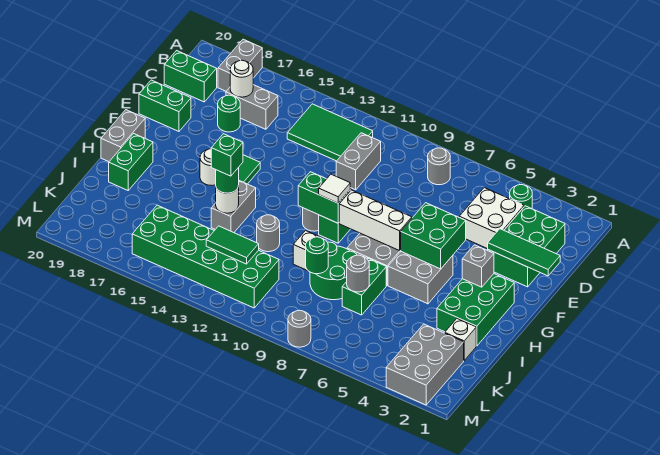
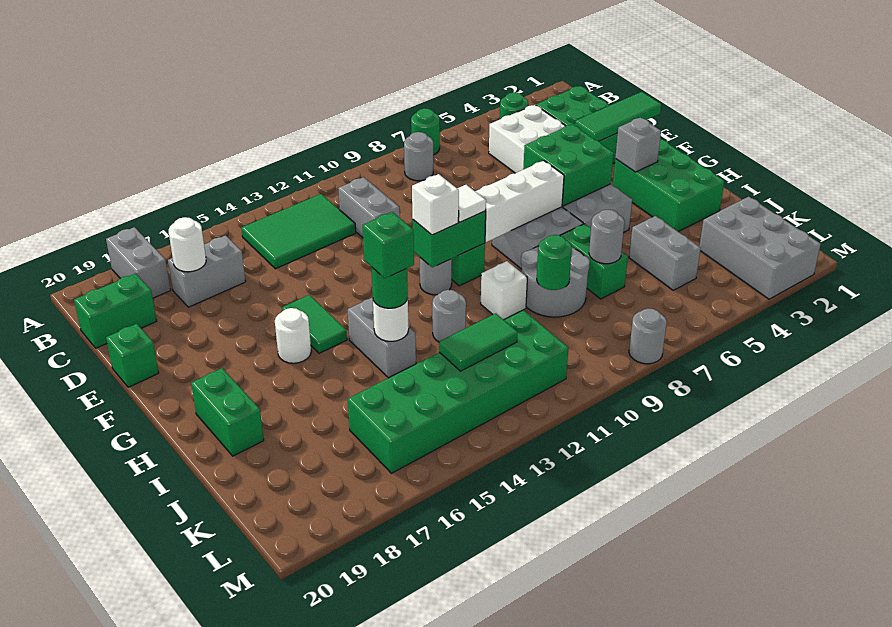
green round brick D17 level 1 -> green round brick A7 level 1
green brick E19:E20 level 1 -> green brick E20 level 1
grey brick G20:H20 level 1 -> grey brick J5:K5 level 1
green round brick I8:J9 level 1 -> grey round brick I8:J9 level 1
white brick J2 level 1 -> white brick G11 level 3

